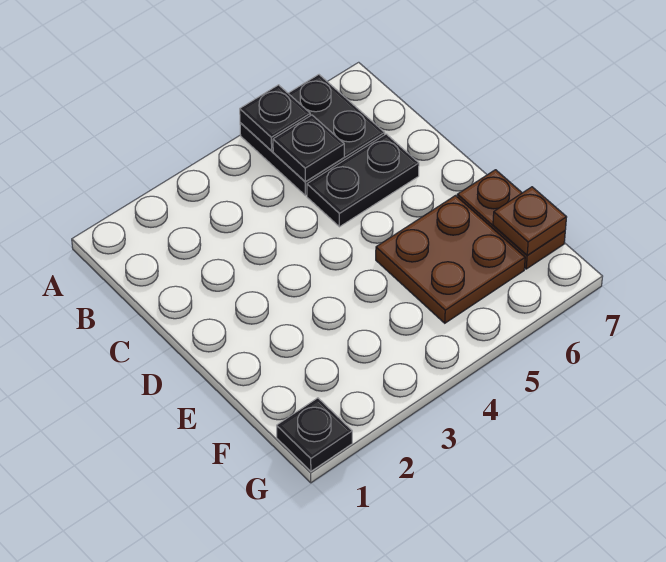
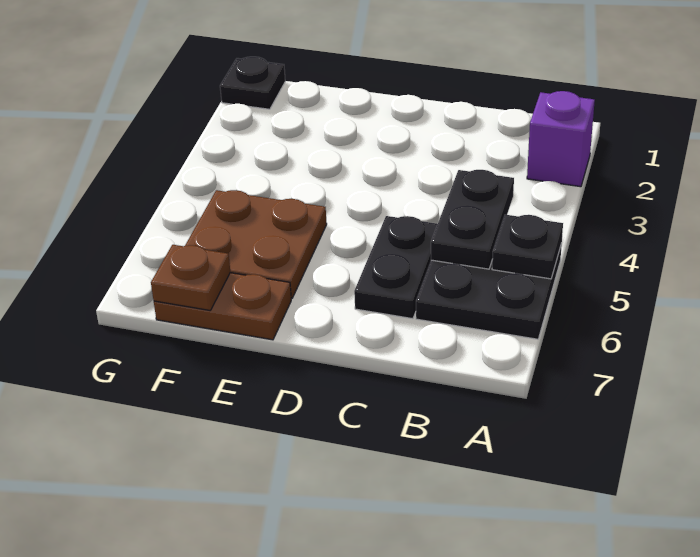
none -> purple brick A2 level 1
black plate B5 level 2 -> black plate B4:B5 level 2

